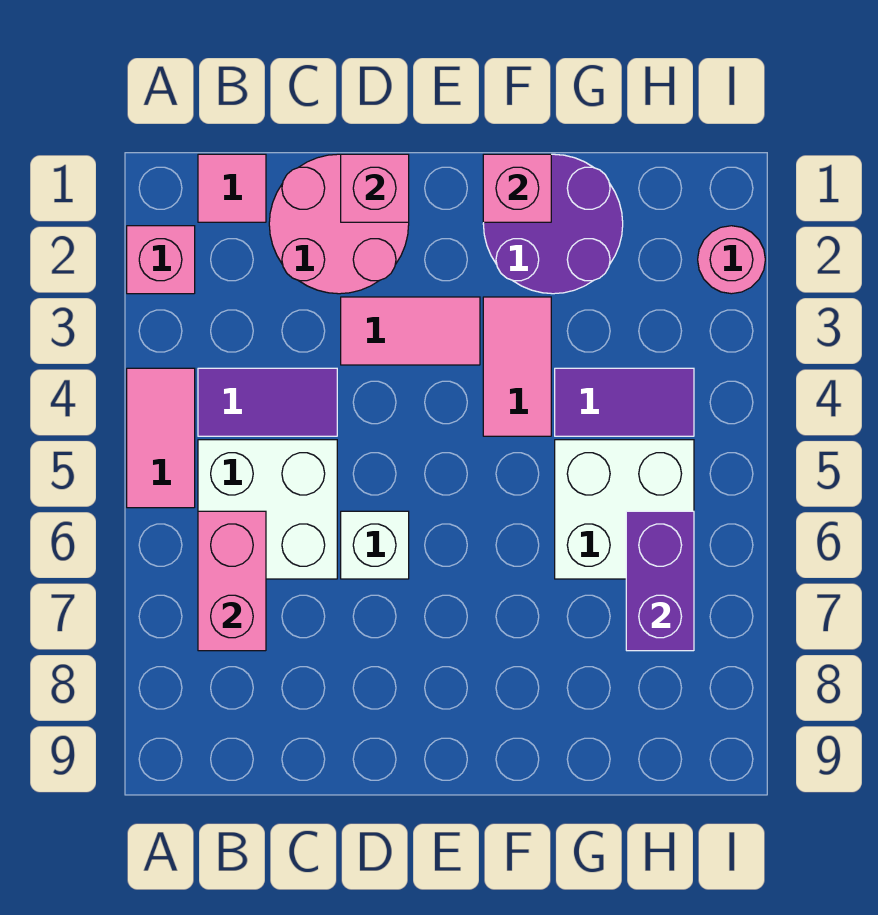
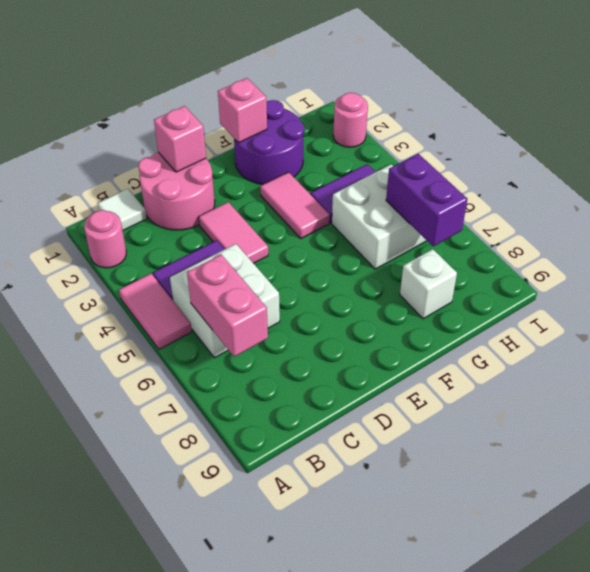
pink brick A2 level 1 -> pink round brick A2 level 1
pink tile B1 level 1 -> white tile B1 level 1
pink tile D3:E3 level 1 -> pink tile D3:D4 level 1
white brick D6 level 1 -> white brick G8 level 1

